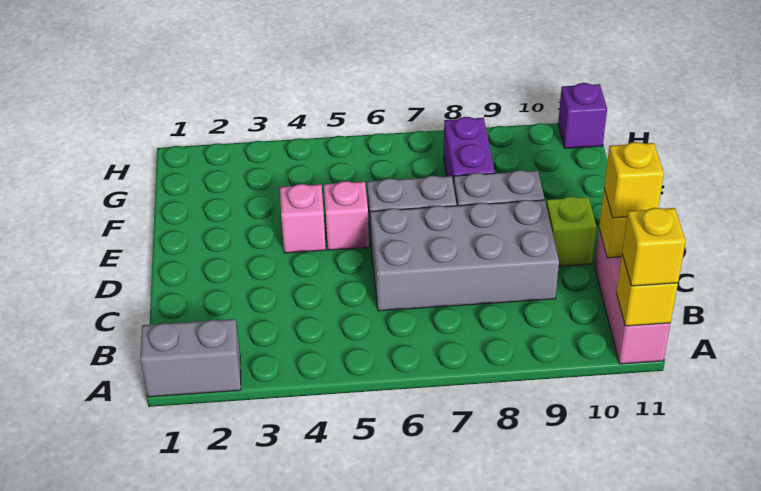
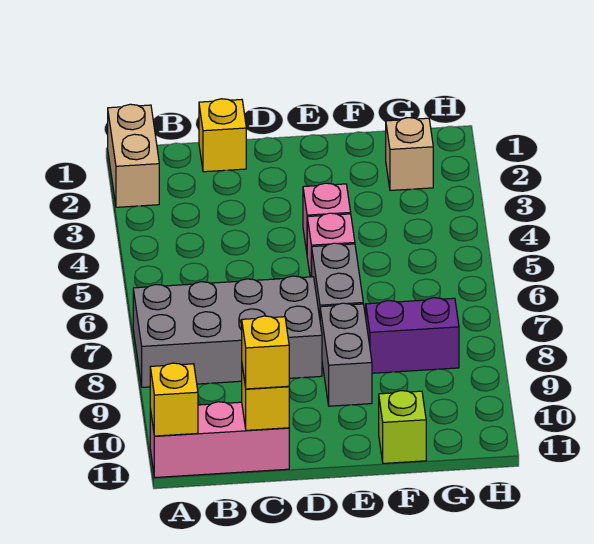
grey brick A1:A2 level 1 -> tan brick A1:A2 level 1
yellow brick A11 level 3 -> yellow brick C1 level 1
grey brick C6:D9 level 1 -> grey brick A7:D8 level 1
lime brick D10 level 1 -> lime brick F11 level 1
none -> tan brick G2 level 1
purple brick H11 level 1 -> none

